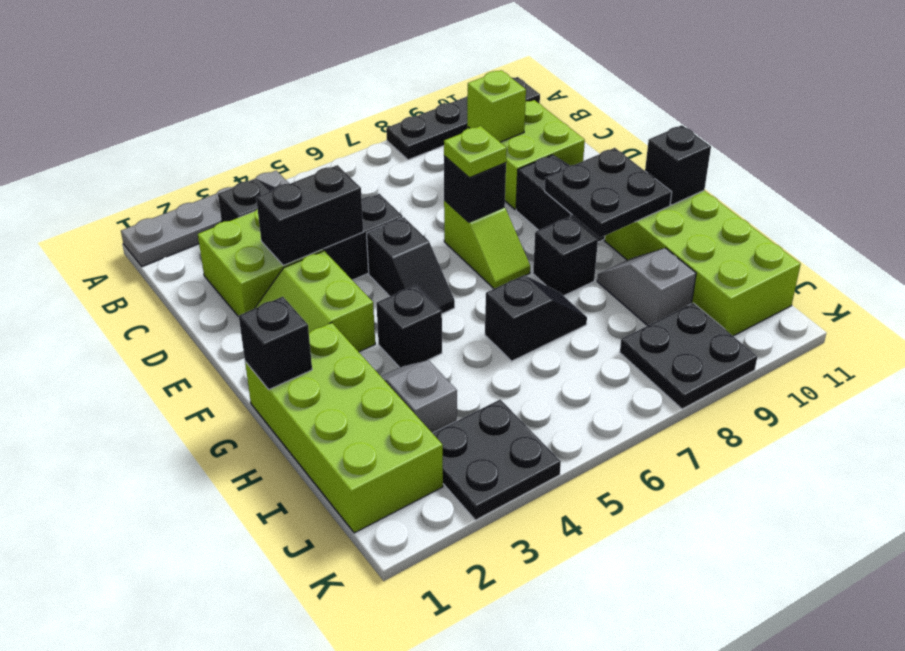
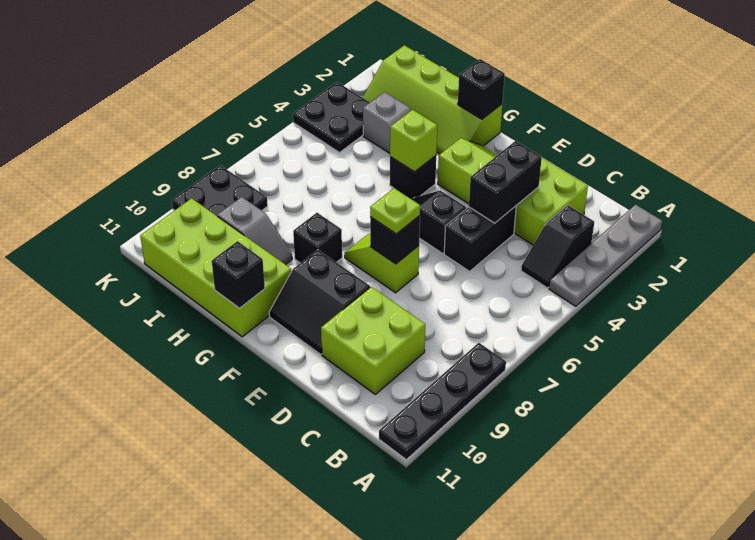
lime brick C9 level 2 -> lime brick G4 level 2
black plate F9:G10 level 2 -> none
lime brick G1:J2 level 1 -> lime slope G1:J2 level 1 top 1
black slope H6:H7 level 1 top 6 -> none

